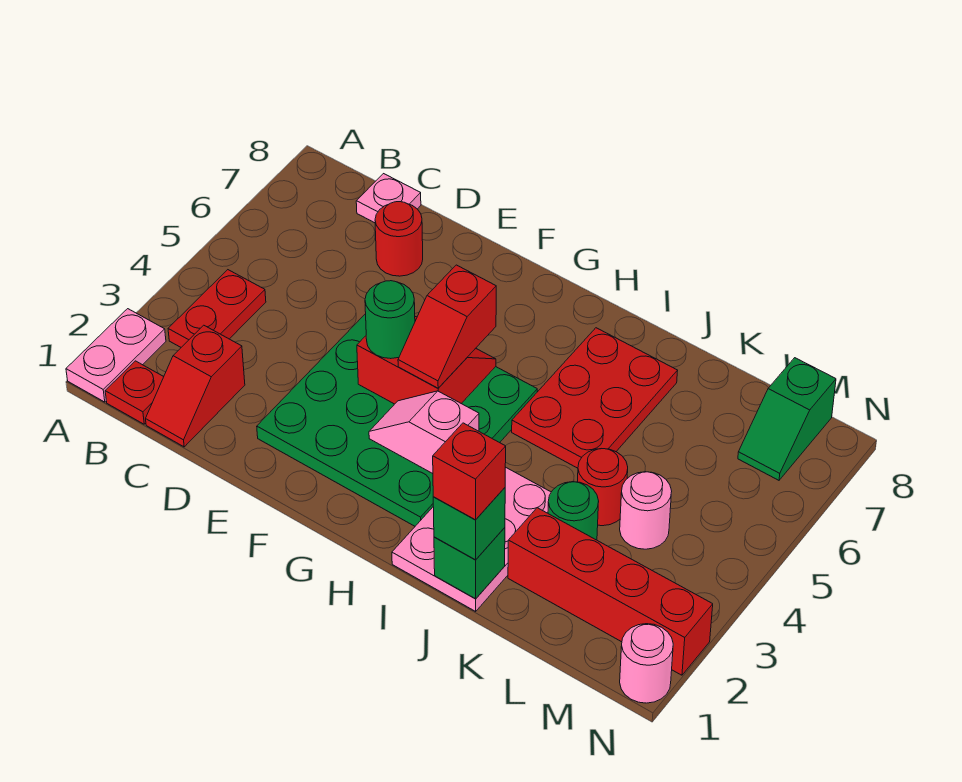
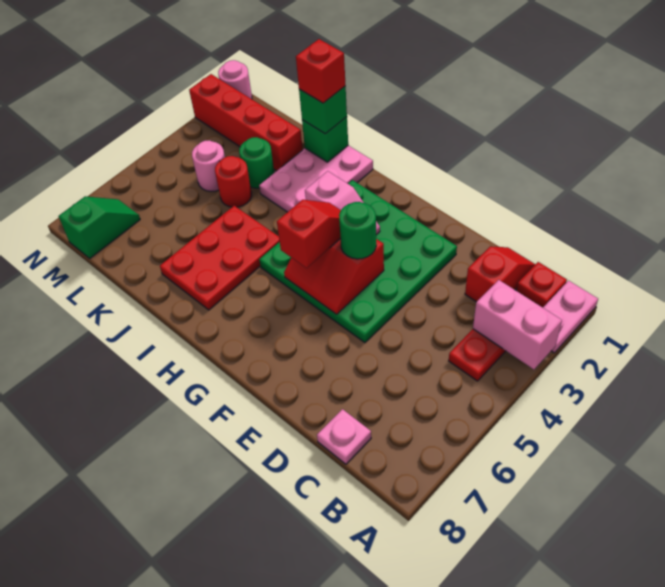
none -> pink brick A3:B3 level 2
red round brick D7 level 1 -> none

